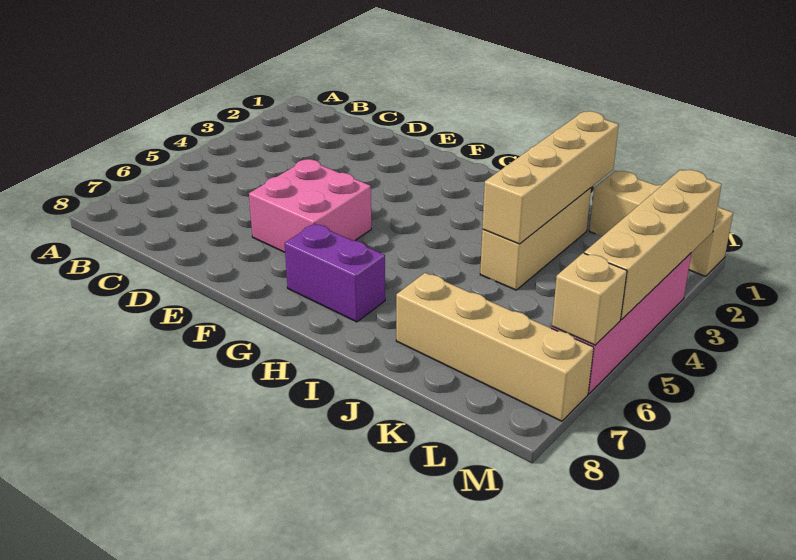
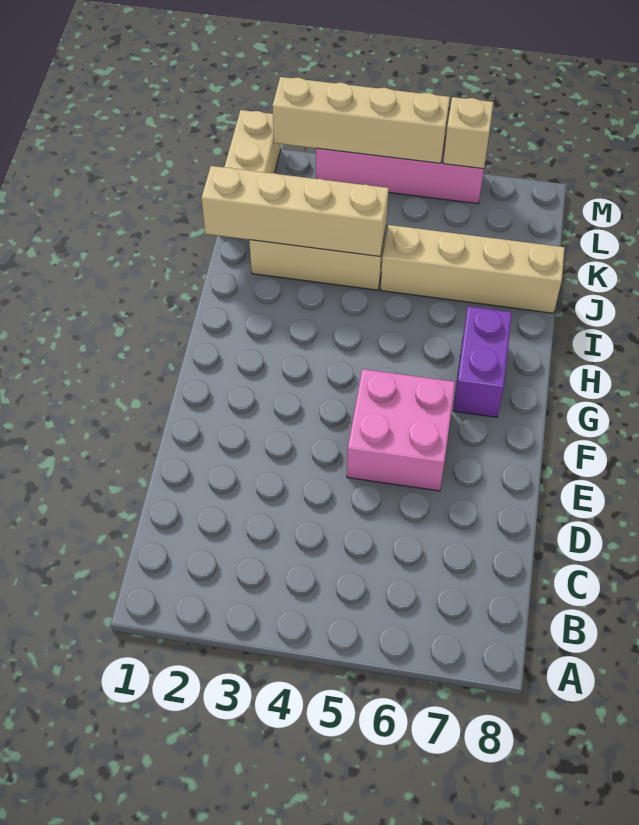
tan brick J7:M7 level 1 -> tan brick J5:J8 level 1

